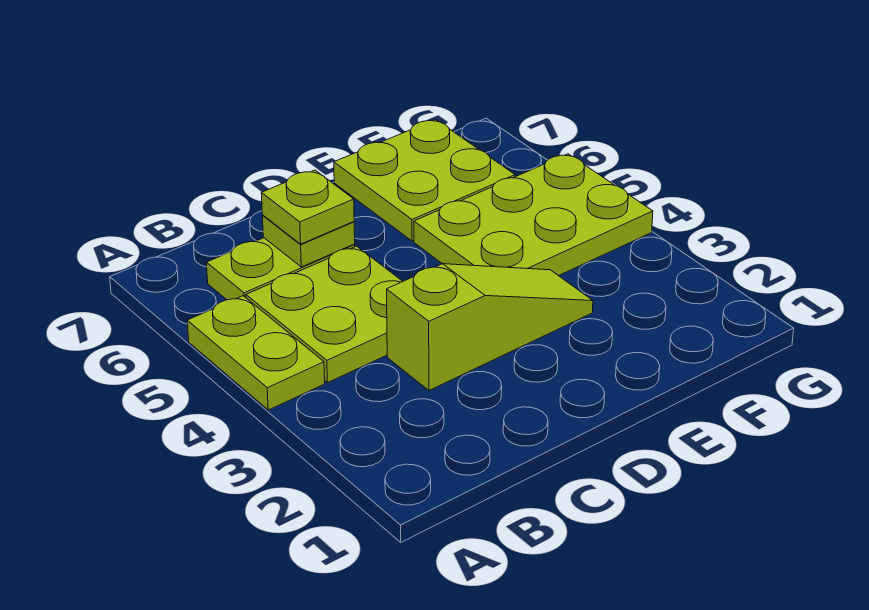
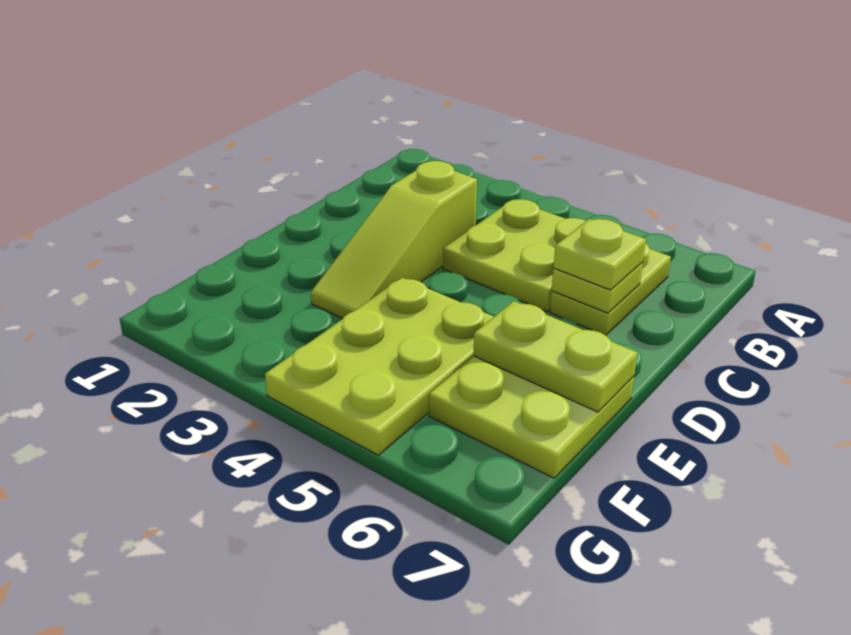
lime plate A4:A5 level 1 -> lime plate E6:E7 level 2

